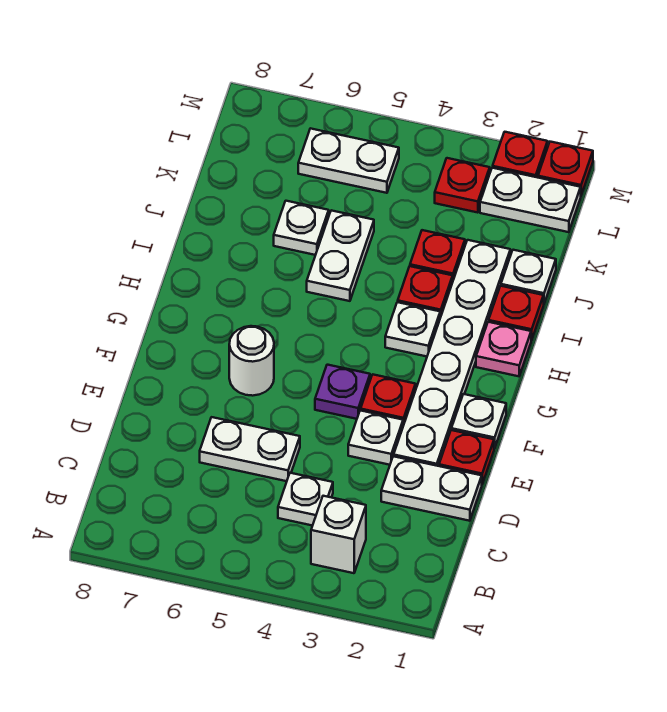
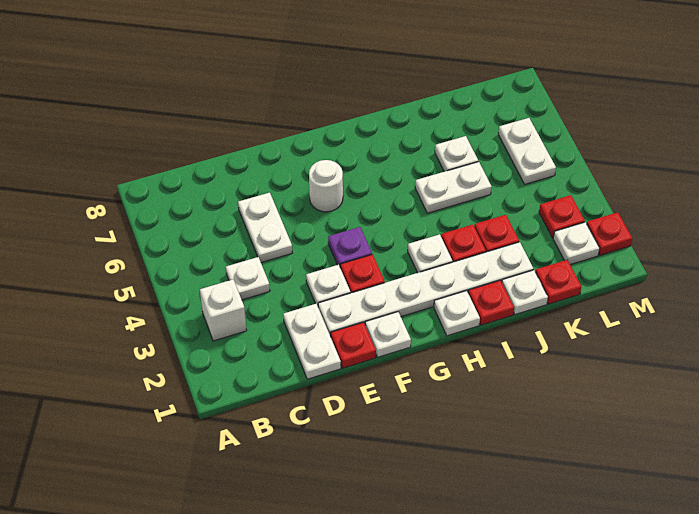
pink plate H1 level 1 -> white plate H1 level 1
white plate L1:L2 level 1 -> white plate L2 level 1
red plate M1 level 1 -> red plate K1 level 1

